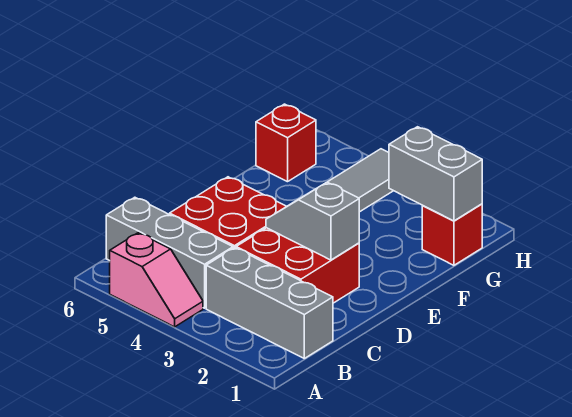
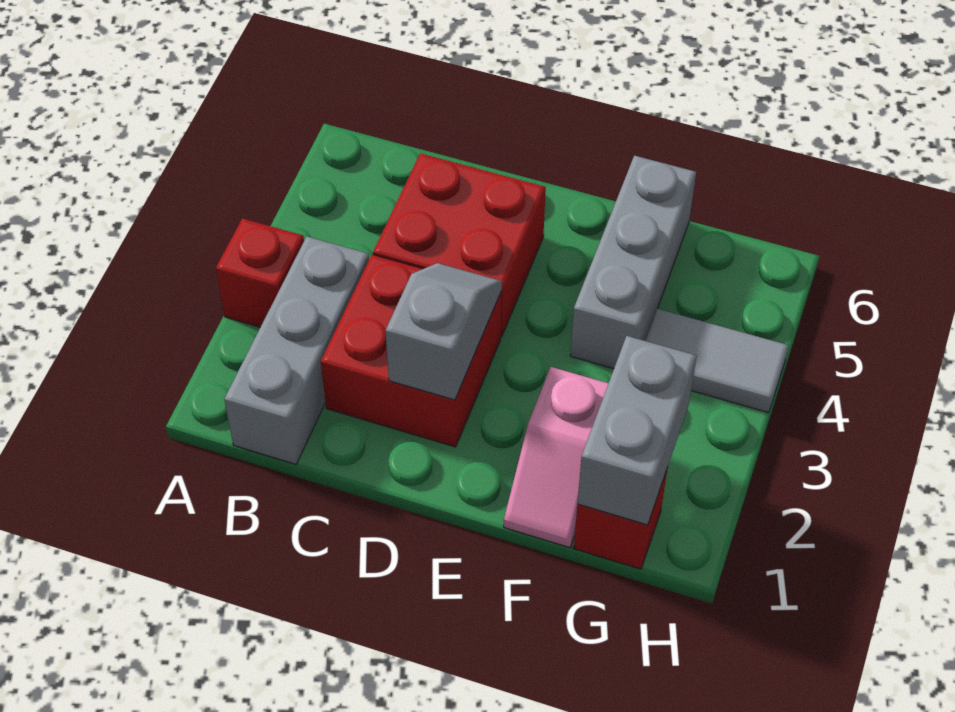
pink slope A4:A5 level 1 top 5 -> pink slope F1:F2 level 1 top 2
grey brick B4:B6 level 1 -> grey brick F4:F6 level 1
red brick G6 level 1 -> red brick A3 level 1

